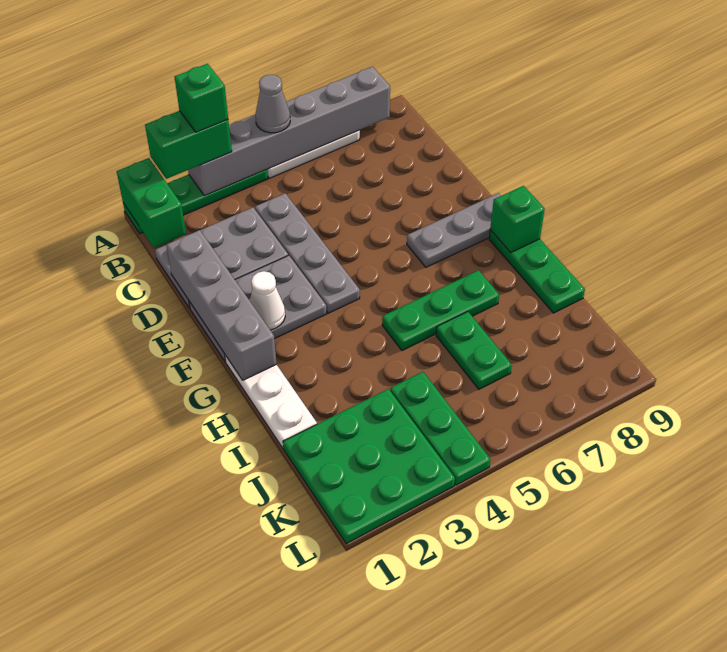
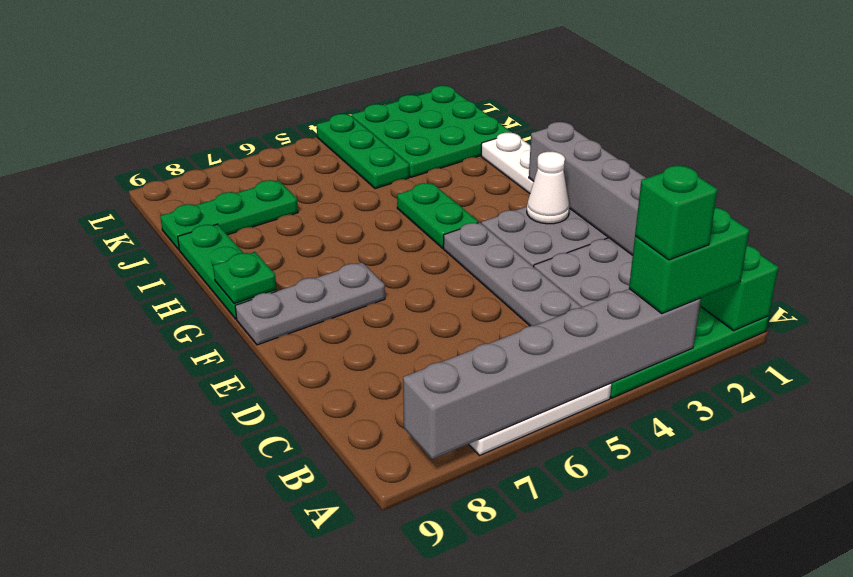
grey cone A5 level 3 -> none
green brick G9 level 2 -> green plate G9 level 2
green plate H5:H7 level 1 -> green plate J7:J9 level 1
green plate I6:J6 level 1 -> green plate G4:H4 level 1

